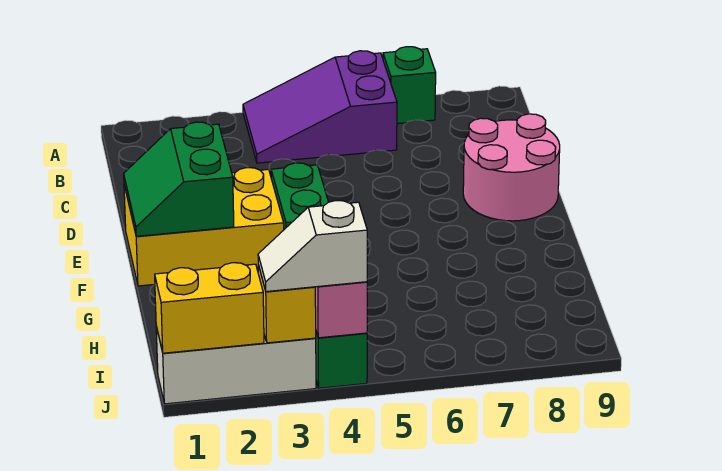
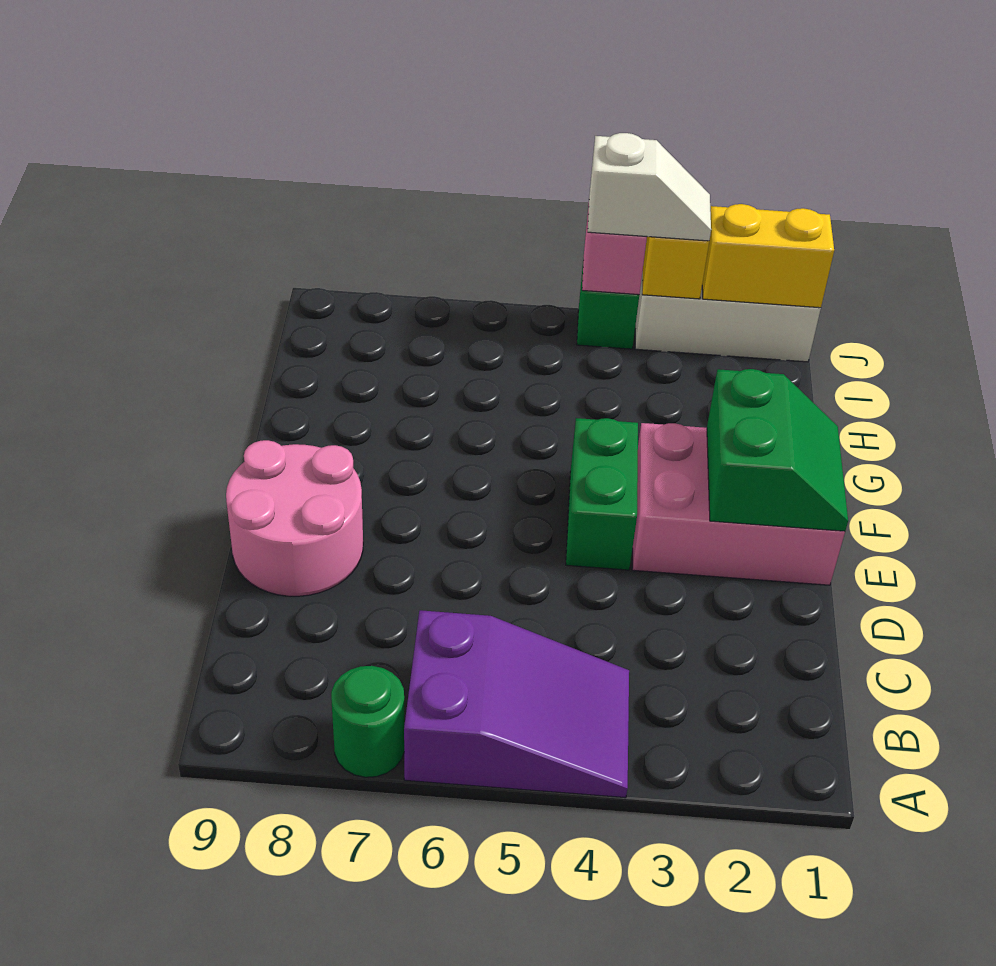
green brick A7 level 1 -> green round brick A7 level 1
yellow brick E1:F3 level 1 -> pink brick E1:F3 level 1

